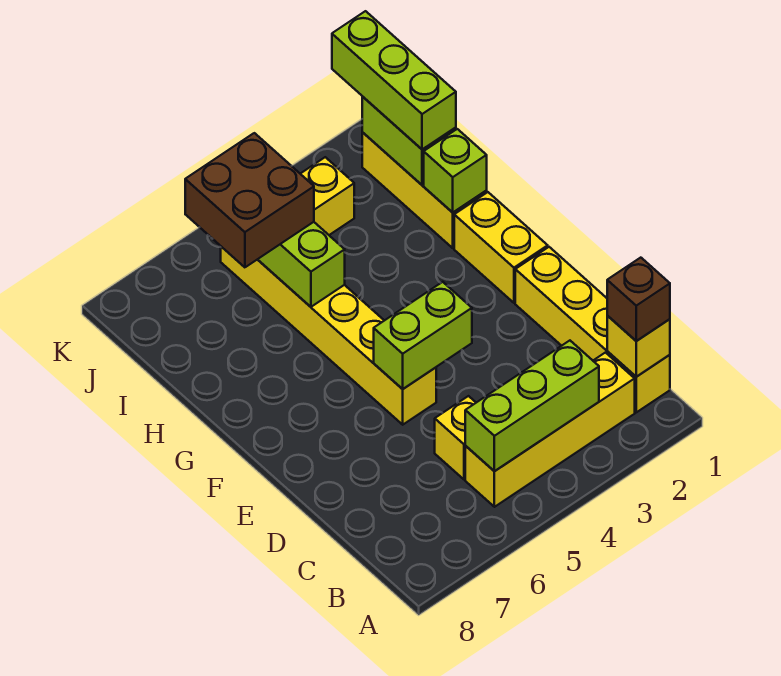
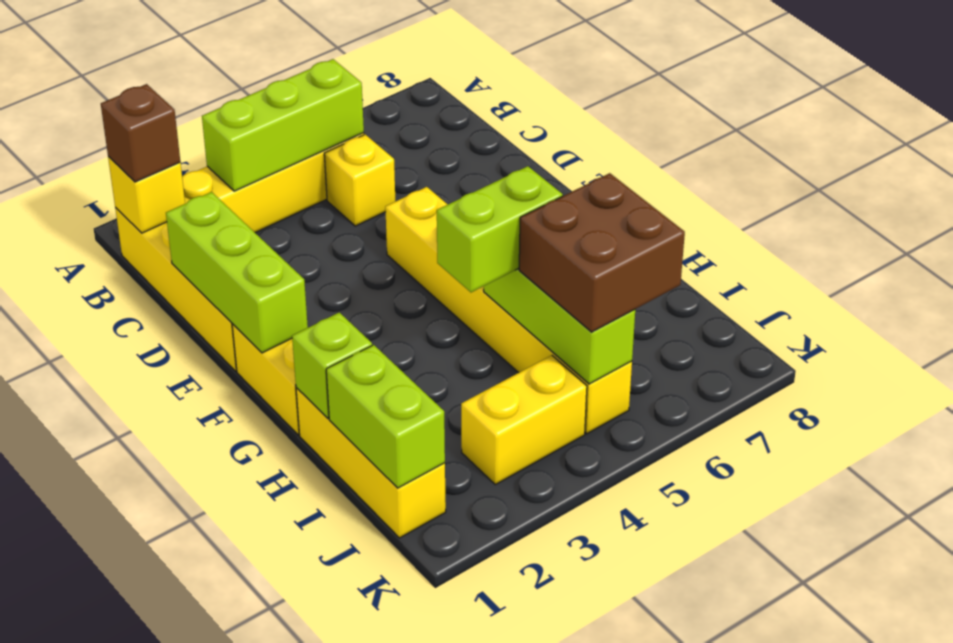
lime brick E4:E5 level 2 -> lime brick H4:H5 level 3
lime brick I1:K1 level 3 -> lime brick D1:F1 level 2

